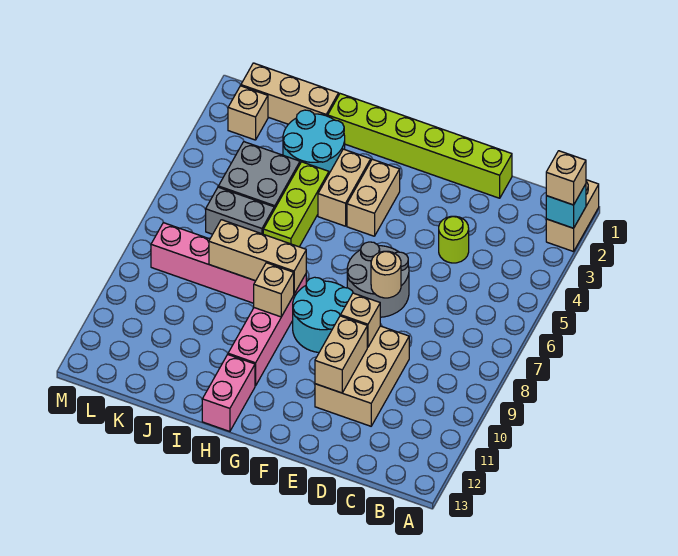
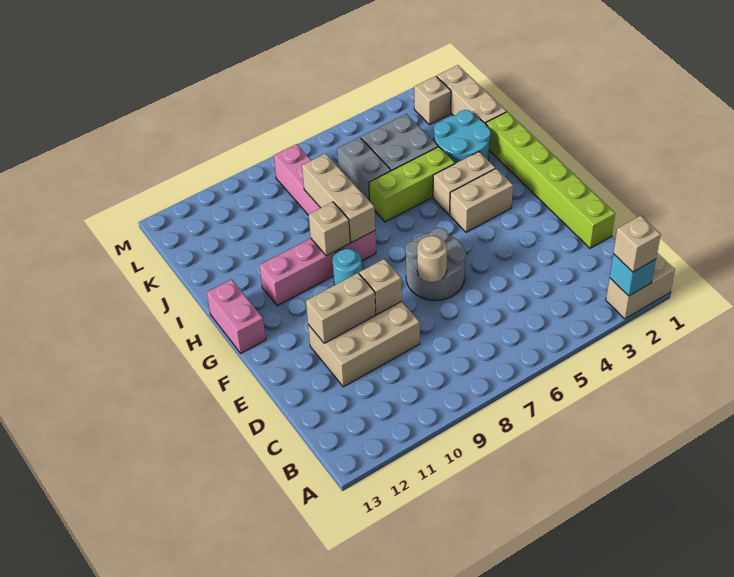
lime round brick D4 level 1 -> none
cyan round brick F8:G9 level 1 -> cyan round brick G9 level 1
pink brick H12:H13 level 1 -> pink brick G13:H13 level 1

